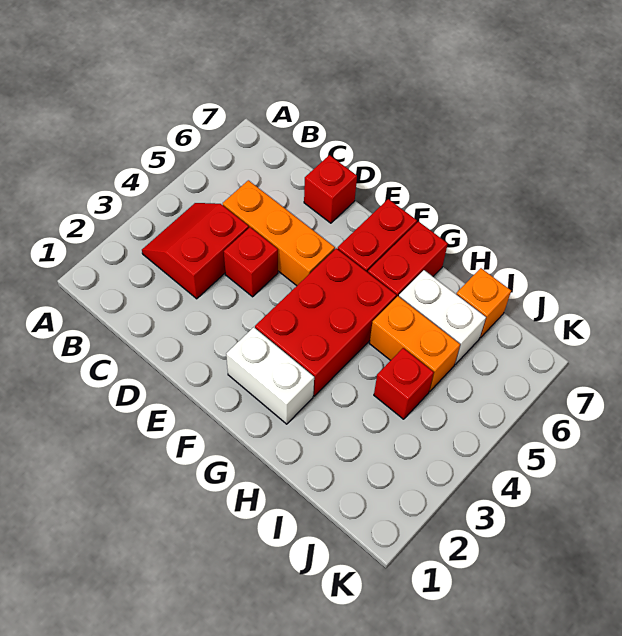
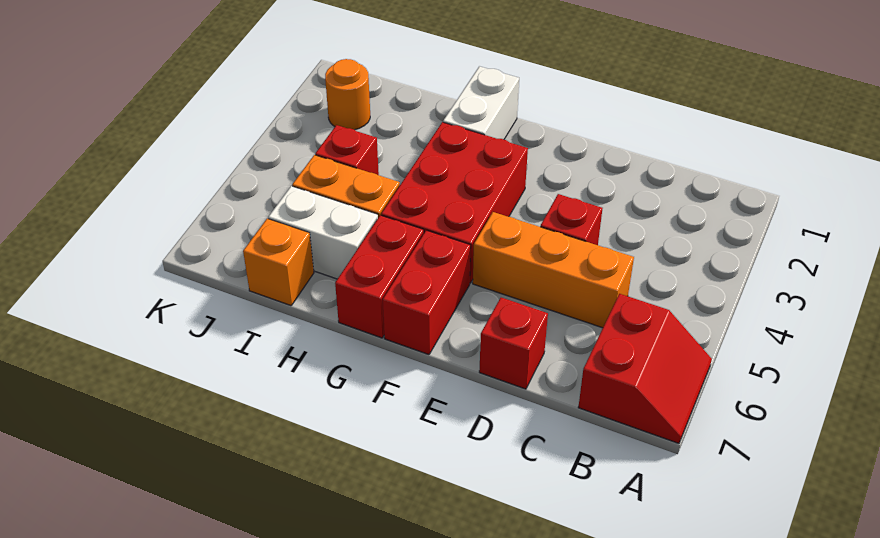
red slope B3:C4 level 1 top C -> red slope A6:B7 level 1 top B
white brick F2:G2 level 1 -> white brick G1:G2 level 1
none -> orange round brick J2 level 1

